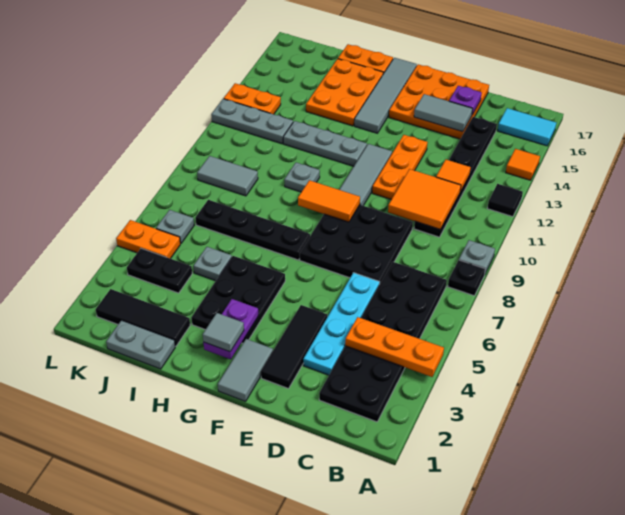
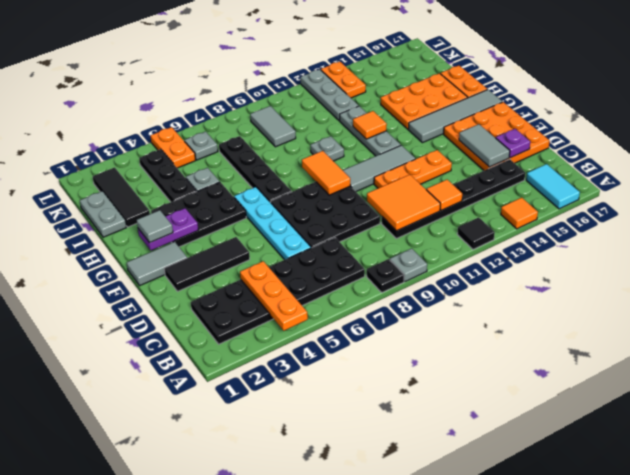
cyan plate D3:D6 level 1 -> cyan plate D6:G6 level 1
none -> orange tile H12 level 2
black plate J4:K4 level 1 -> black plate I4:K4 level 1

